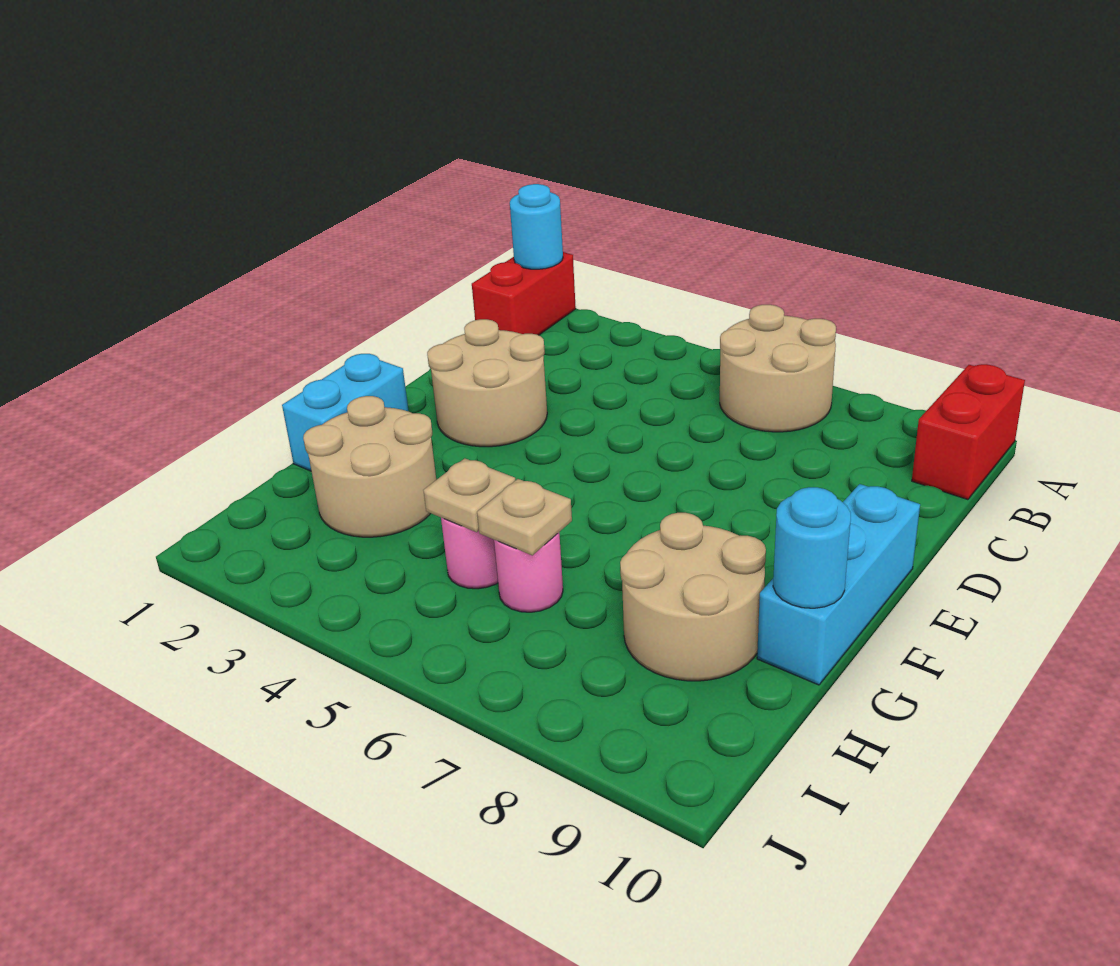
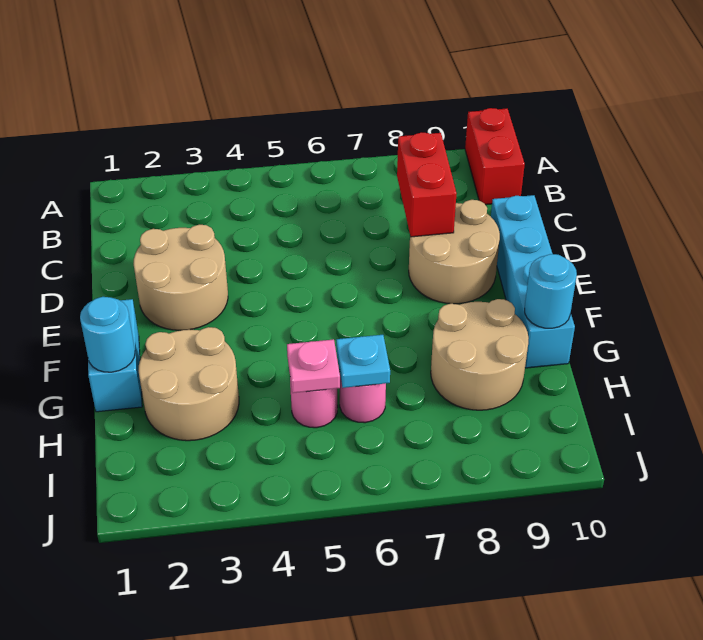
red brick A1:B1 level 1 -> red brick C8:D8 level 2
cyan round brick A1 level 2 -> cyan round brick G1 level 2
tan round brick A6:B7 level 1 -> tan round brick D8:E9 level 1
cyan brick E10:G10 level 1 -> cyan brick D10:G10 level 1
tan plate H5 level 2 -> pink plate H5 level 2
tan plate H6 level 2 -> cyan plate H6 level 2

